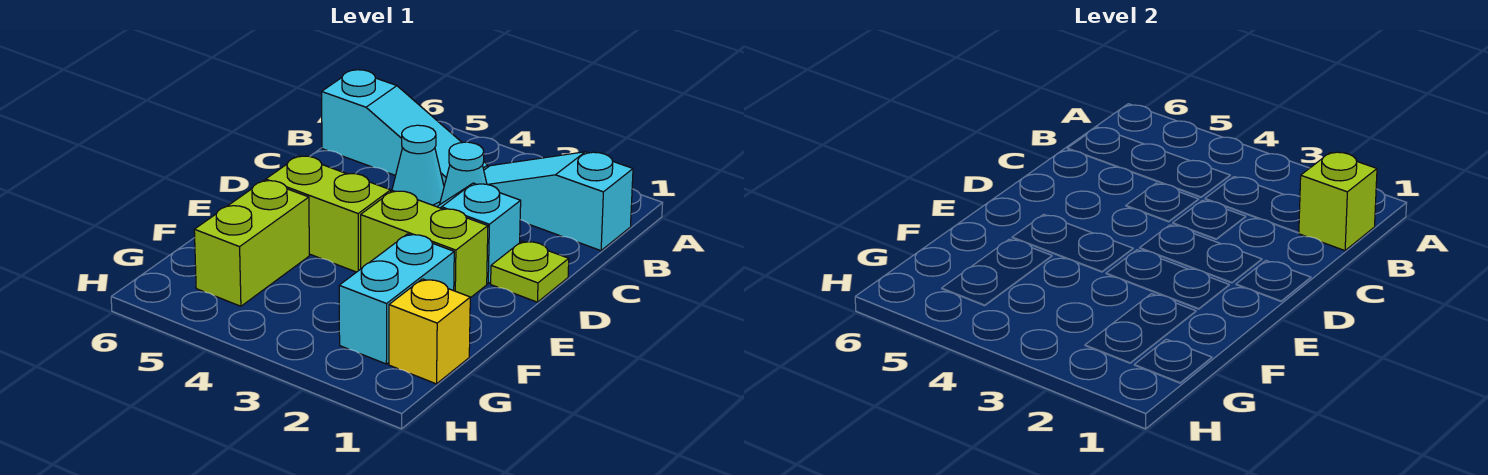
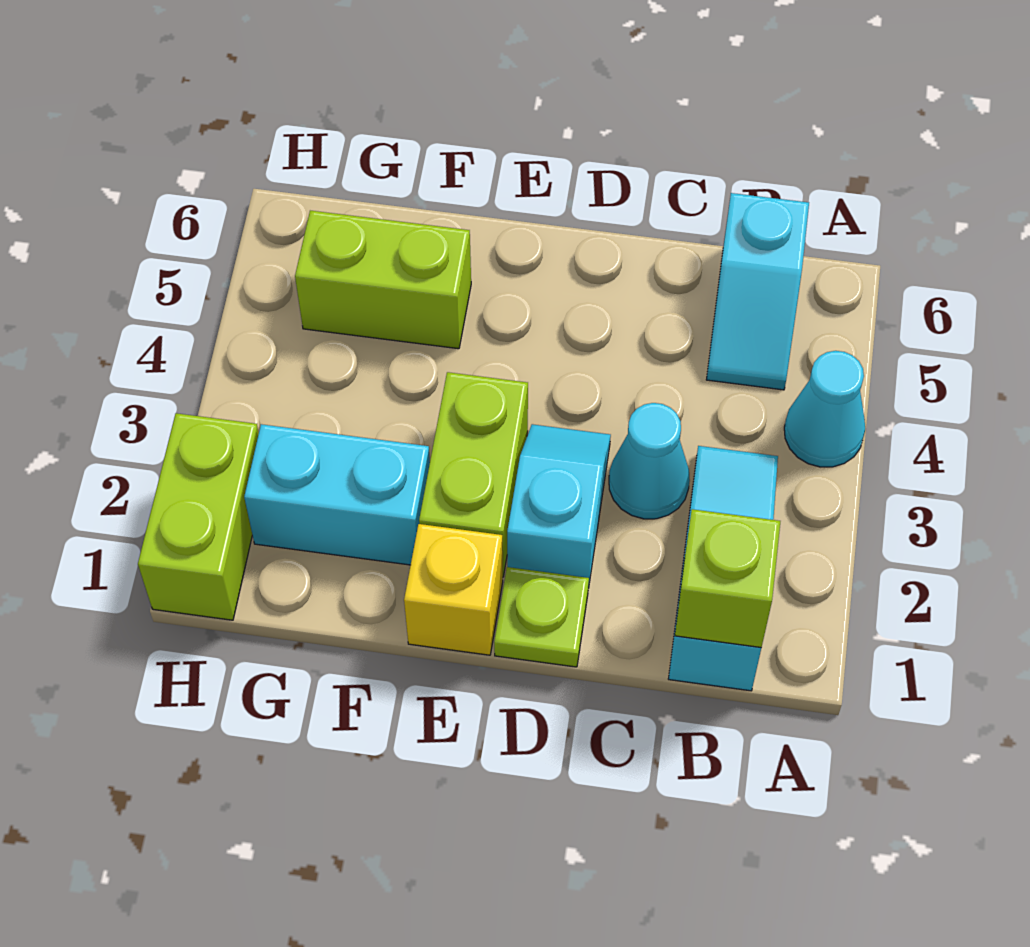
cyan slope B4:B6 level 1 top 6 -> cyan slope B5:B6 level 1 top 6
cyan cone C4 level 1 -> cyan cone A4 level 1
lime brick E4:E5 level 1 -> lime brick H1:H2 level 1
yellow brick G1 level 1 -> yellow brick E1 level 1

